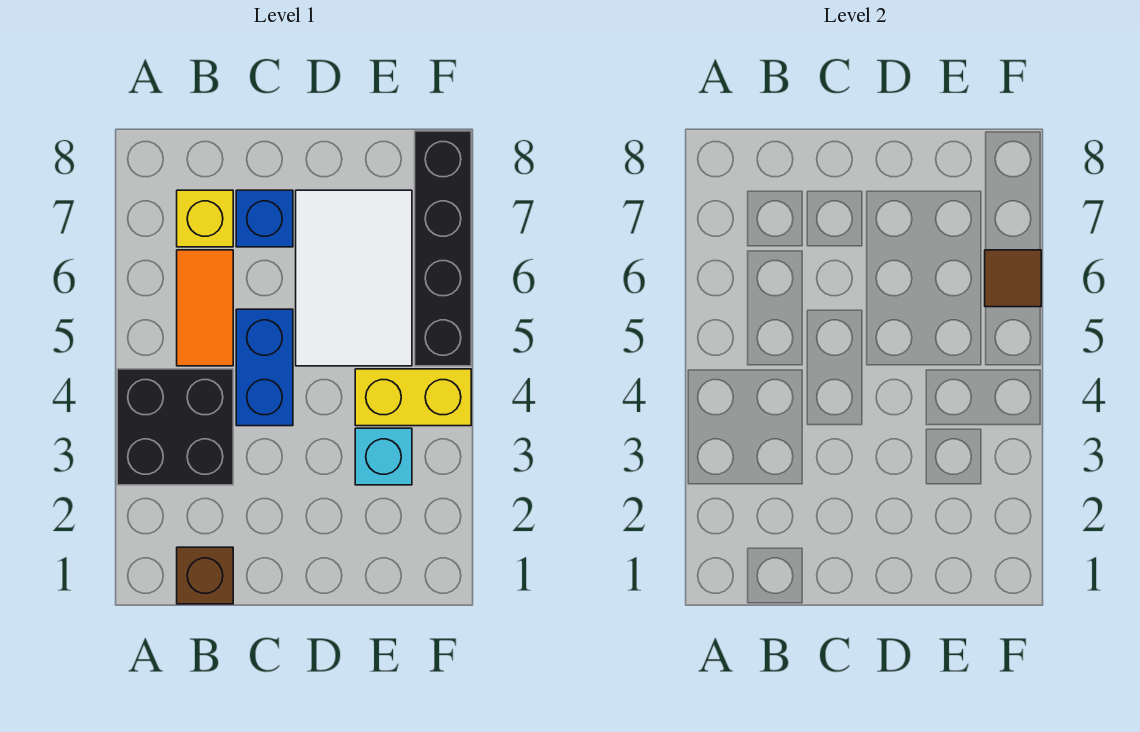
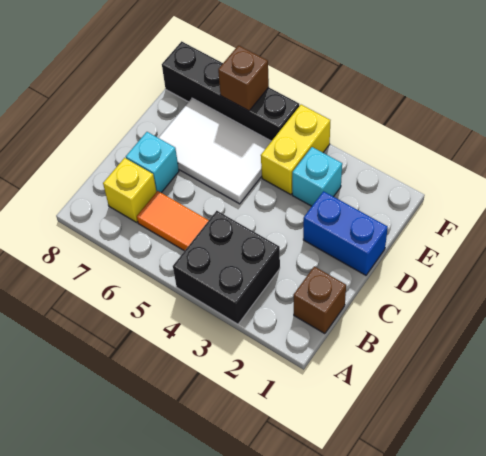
blue brick C4:C5 level 1 -> blue brick D1:D2 level 1
blue brick C7 level 1 -> cyan brick C7 level 1
brown tile F6 level 2 -> brown brick F6 level 2

